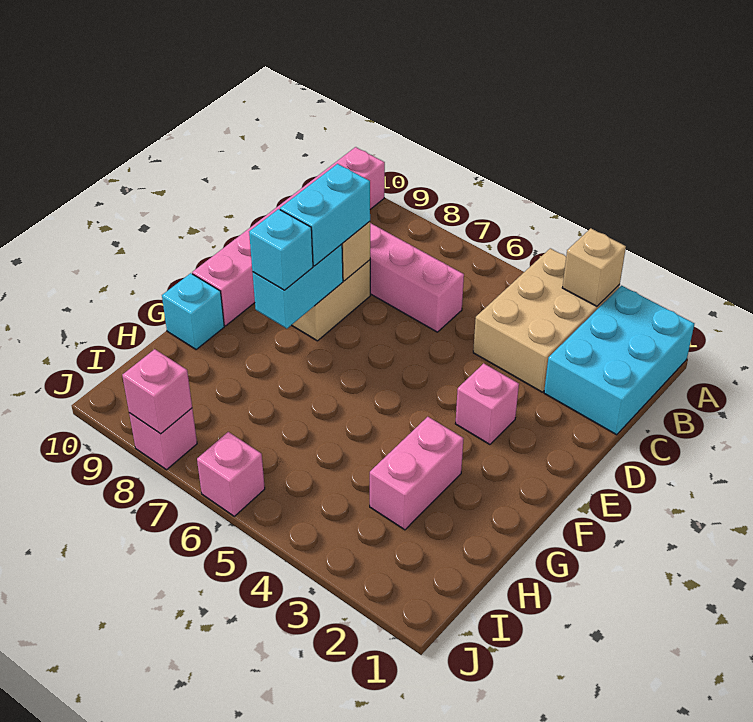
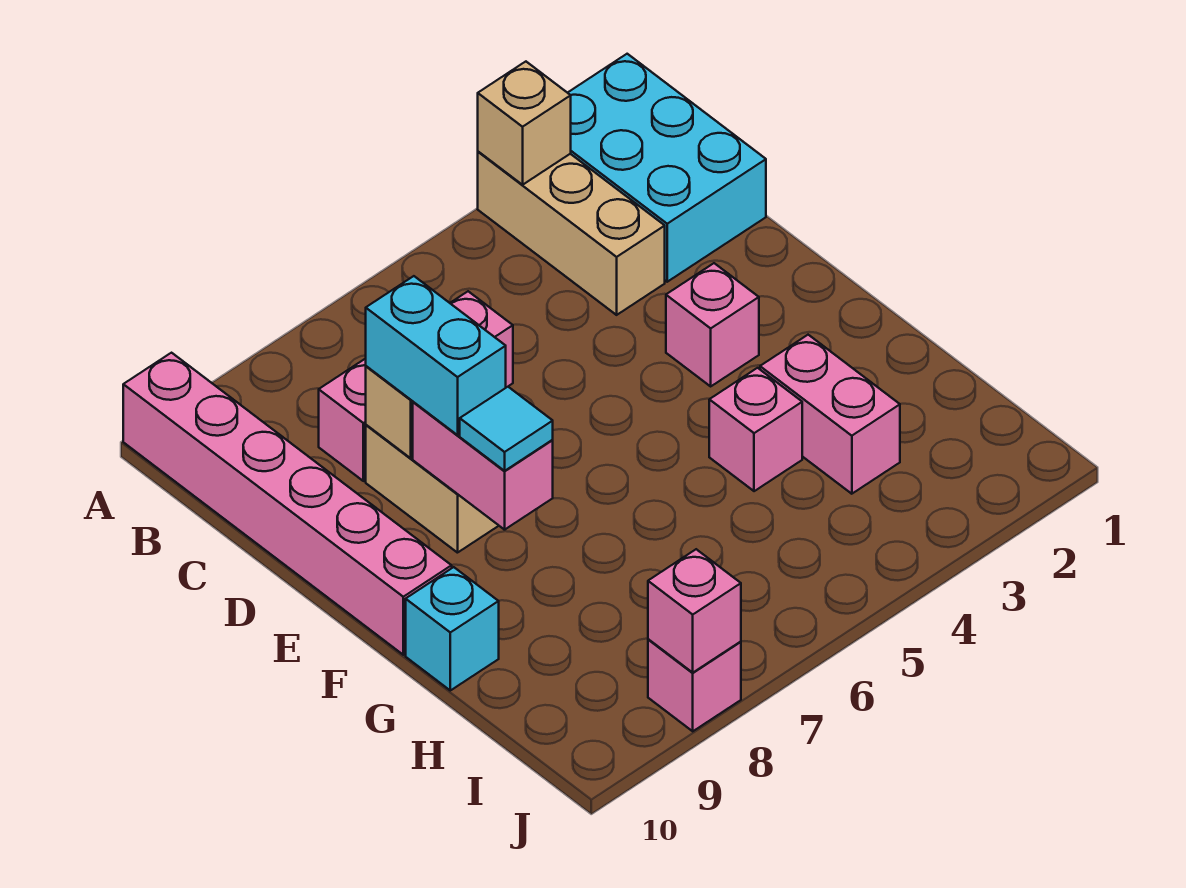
tan brick A3:C4 level 1 -> tan brick A3:C3 level 1
cyan brick E8:F8 level 2 -> pink brick E8:F8 level 2
cyan brick F8 level 3 -> cyan tile F8 level 3
pink brick J6 level 1 -> pink brick G4 level 1

